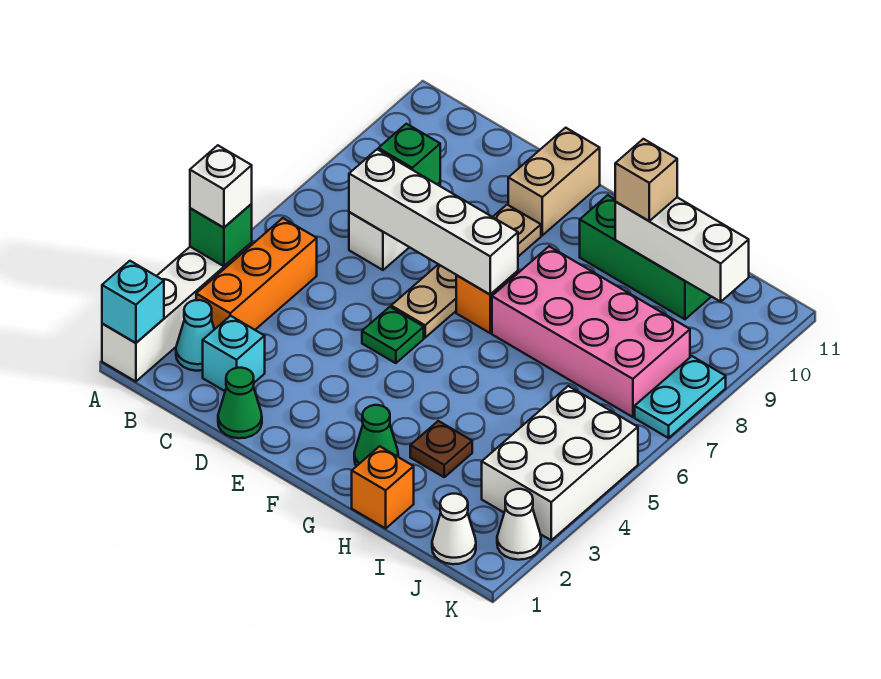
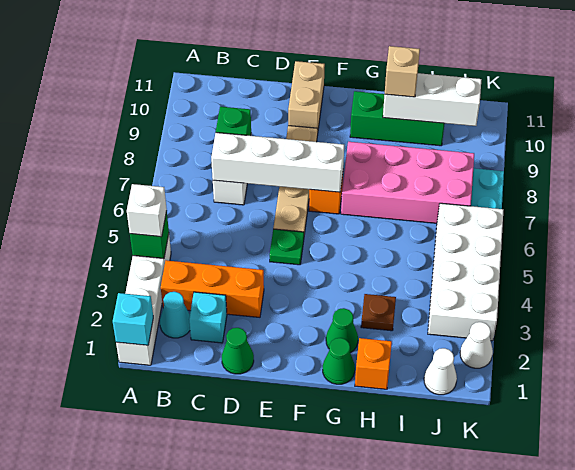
orange brick B3:B5 level 1 -> orange brick B3:D3 level 1
none -> green cone G1 level 1
white brick J3:K5 level 1 -> white brick J3:K6 level 1

